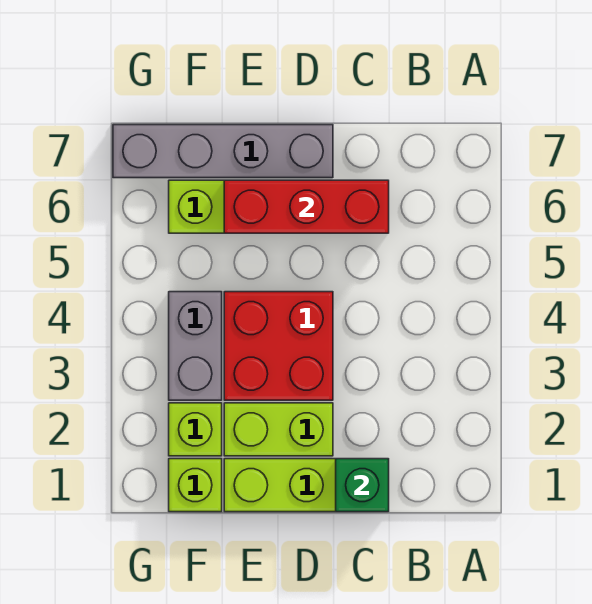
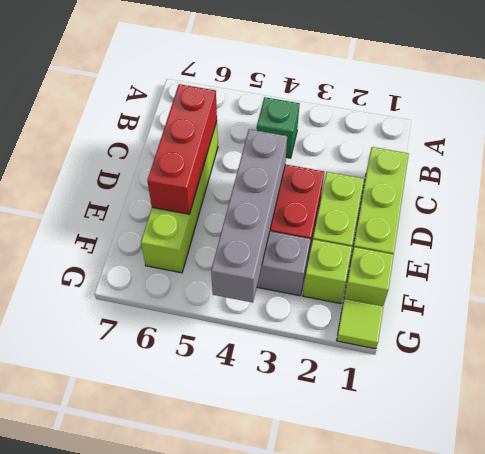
green brick C1 level 2 -> green brick B4 level 1
grey brick D7:G7 level 1 -> grey brick D4:G4 level 2
none -> lime tile G1 level 1

